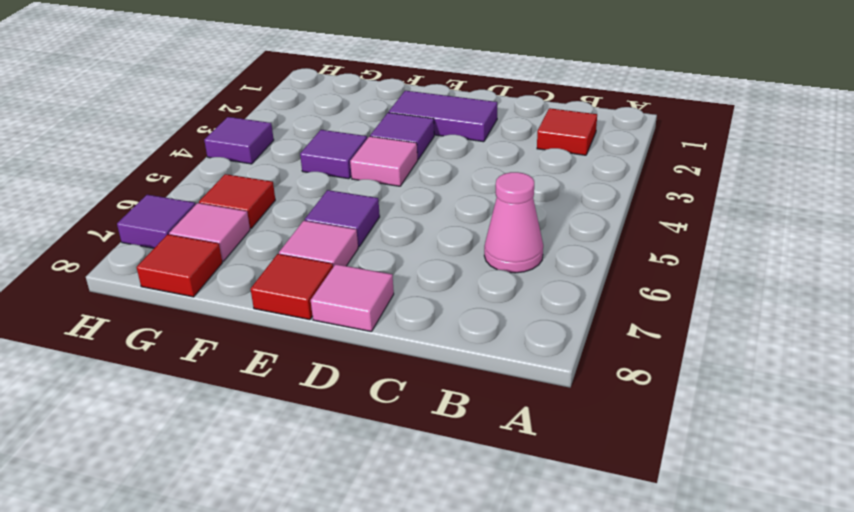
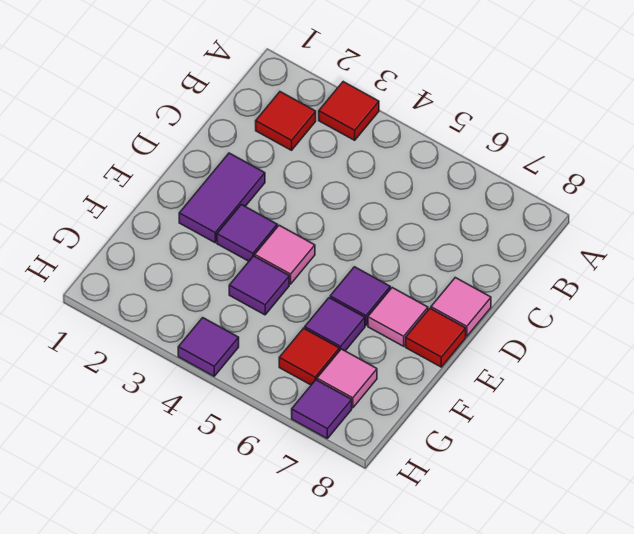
pink cone B6 level 1 -> none
none -> purple tile F6 level 1
red tile G8 level 1 -> red tile A3 level 1

